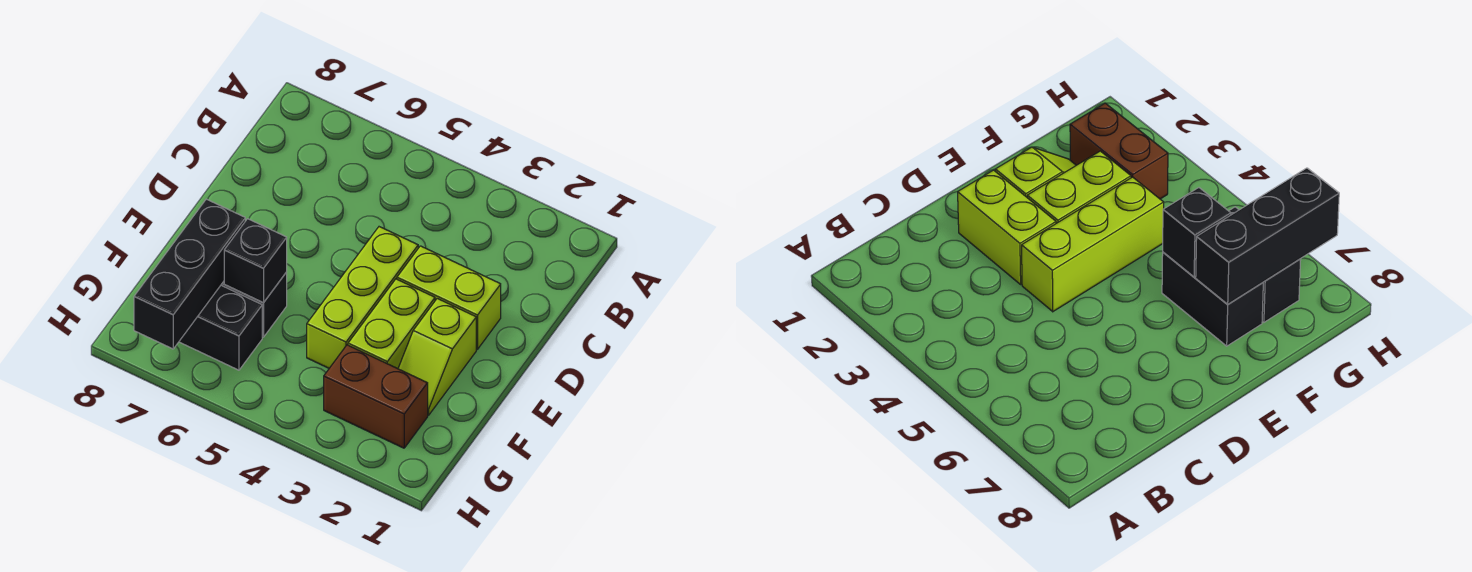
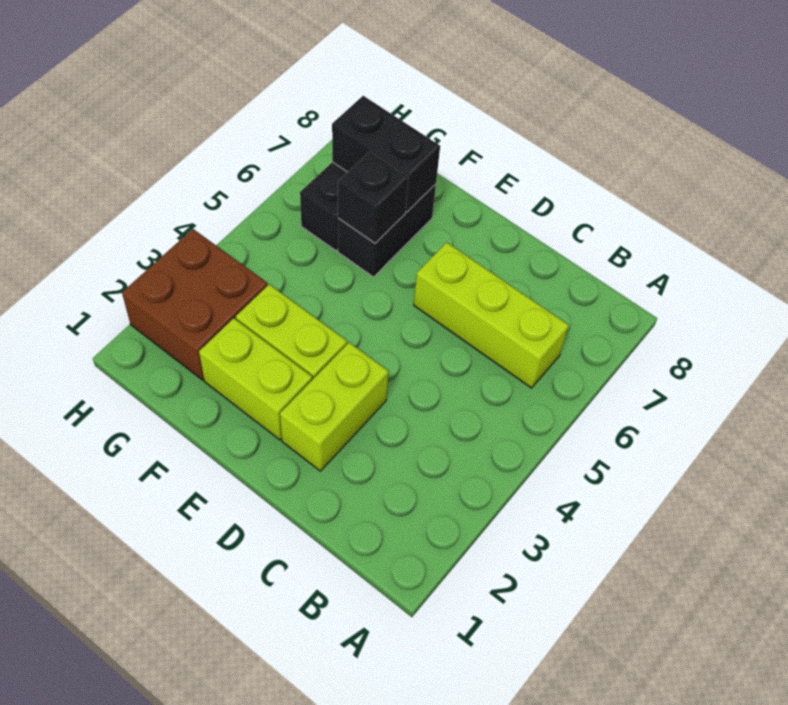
lime brick D4:F4 level 1 -> lime brick B6:D6 level 1
lime slope E2:F2 level 1 top E -> lime brick E2:F2 level 1
black brick F7:H7 level 2 -> black brick F7:G7 level 2
brown brick G2:G3 level 1 -> brown brick G2:H3 level 1

